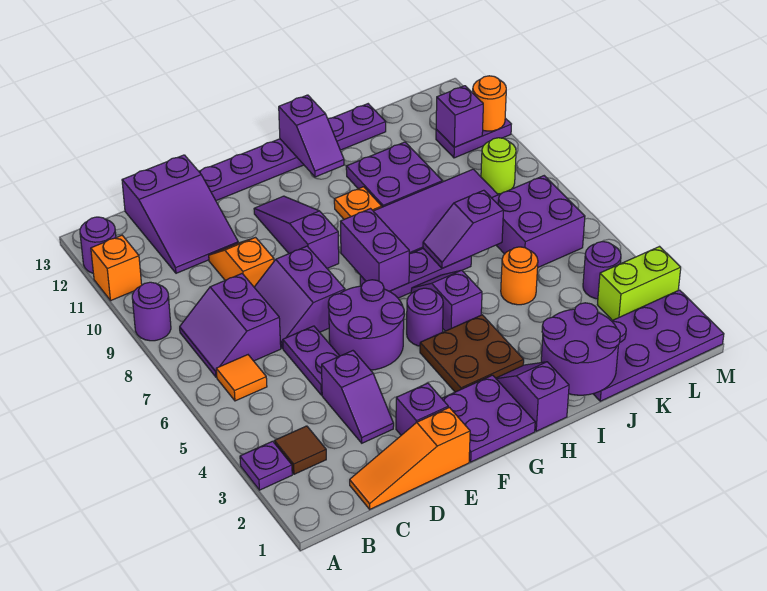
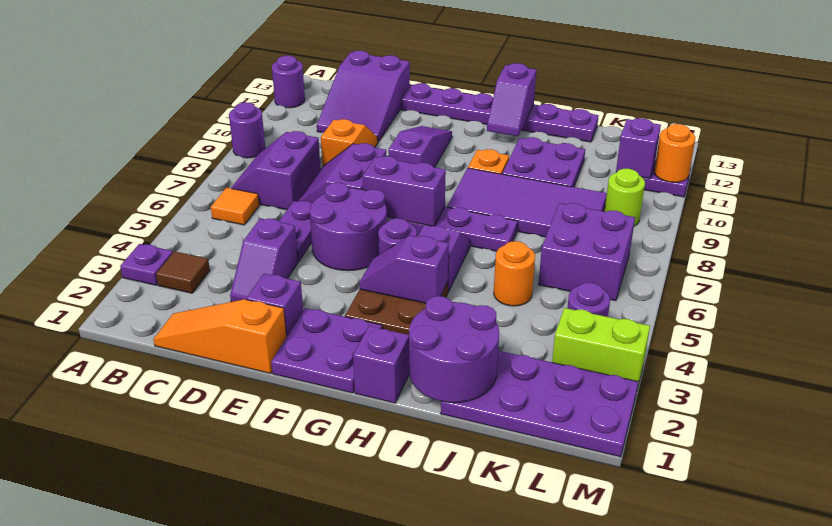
orange brick A11 level 1 -> none
purple brick G7:G8 level 2 -> purple brick F7:G7 level 2
purple slope I7:J7 level 2 top J -> purple slope G4:H4 level 2 top H

